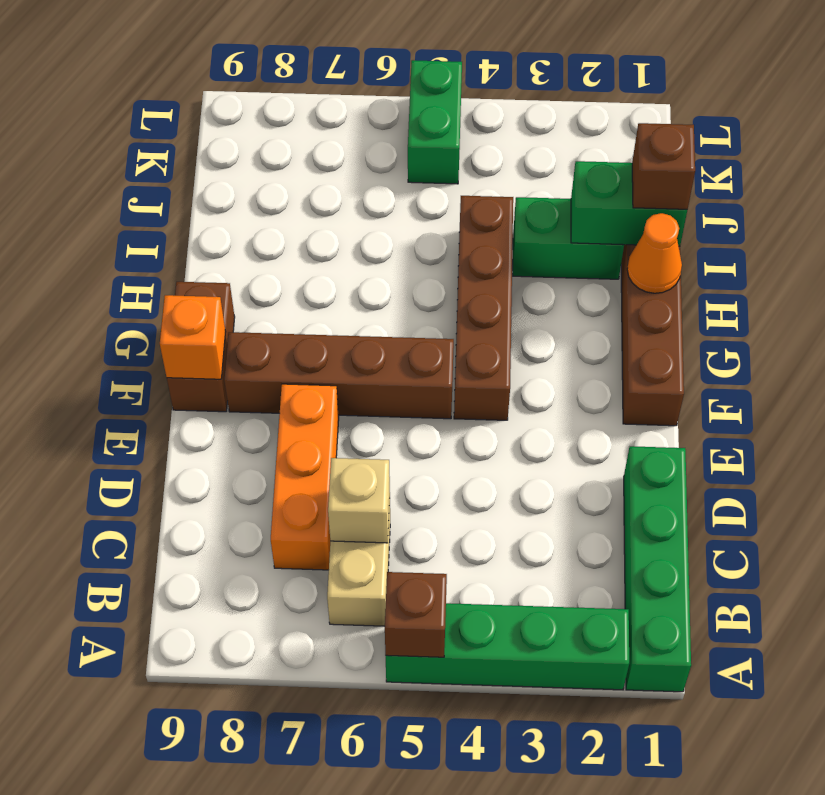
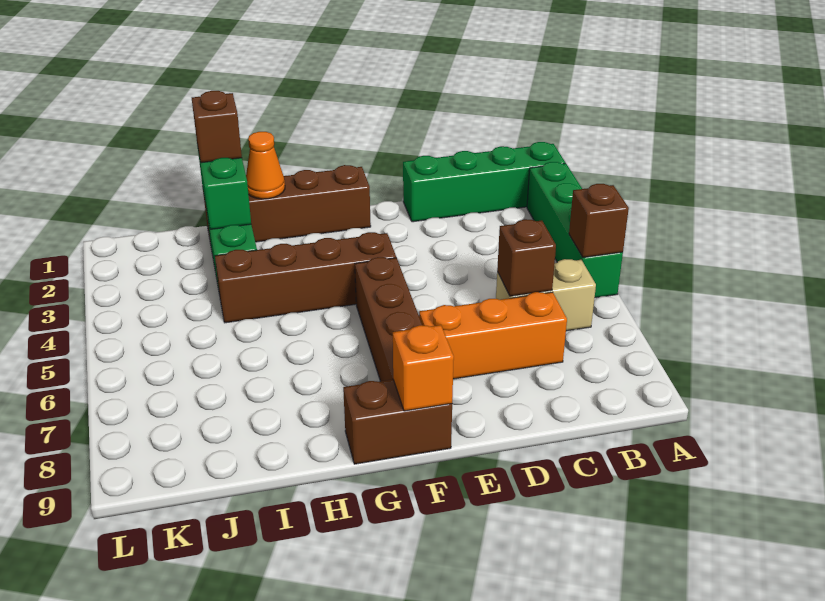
tan brick C6 level 2 -> brown brick C6 level 2
green brick K5:L5 level 1 -> none

